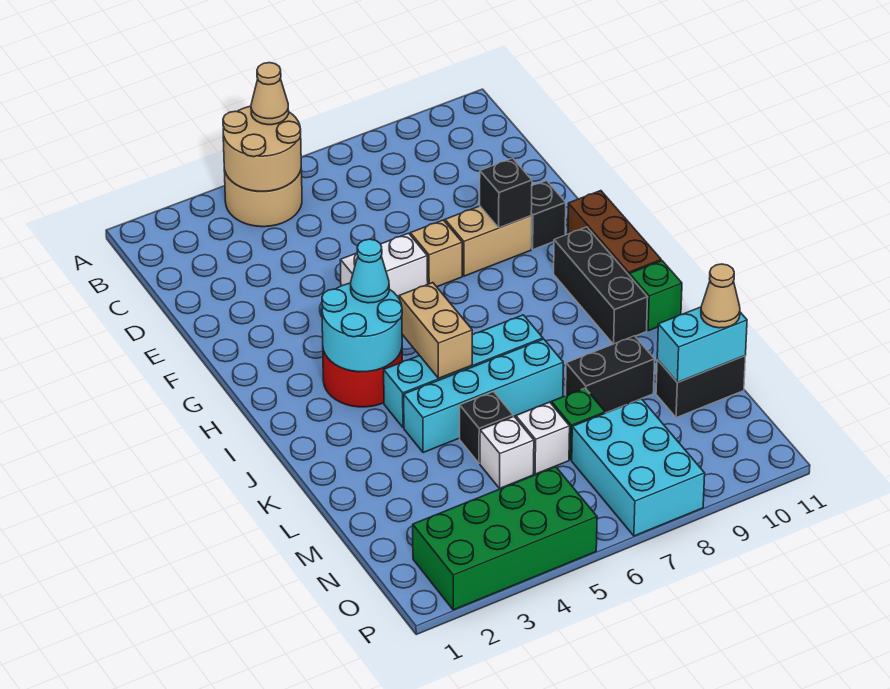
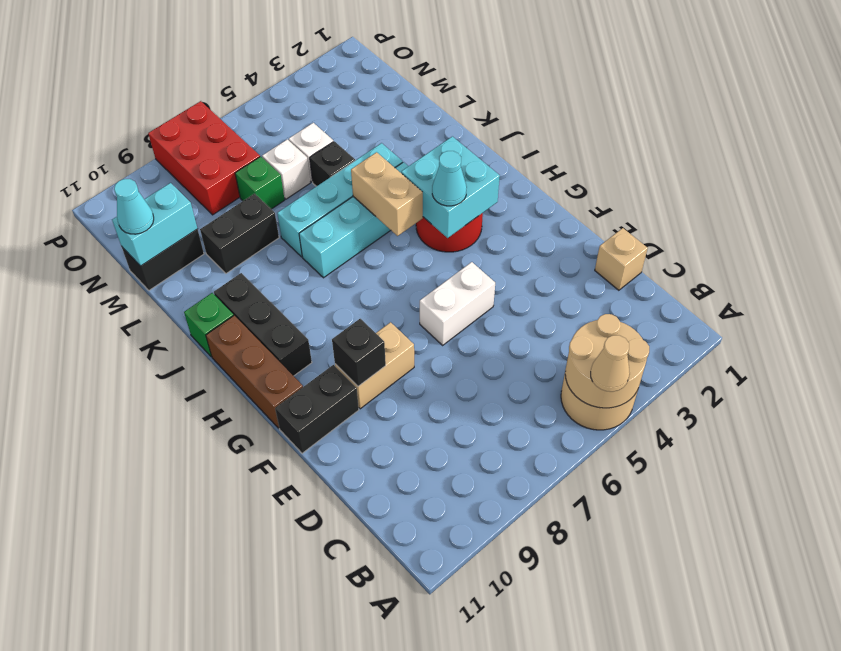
tan brick F7 level 1 -> tan brick D1 level 1
black brick F10 level 1 -> black brick F10:F11 level 1
cyan round brick H3:I4 level 2 -> cyan brick H3:I4 level 2
tan cone M11 level 3 -> cyan cone M11 level 3
cyan brick N7:P8 level 1 -> red brick N7:P8 level 1
green brick O2:P5 level 1 -> none

